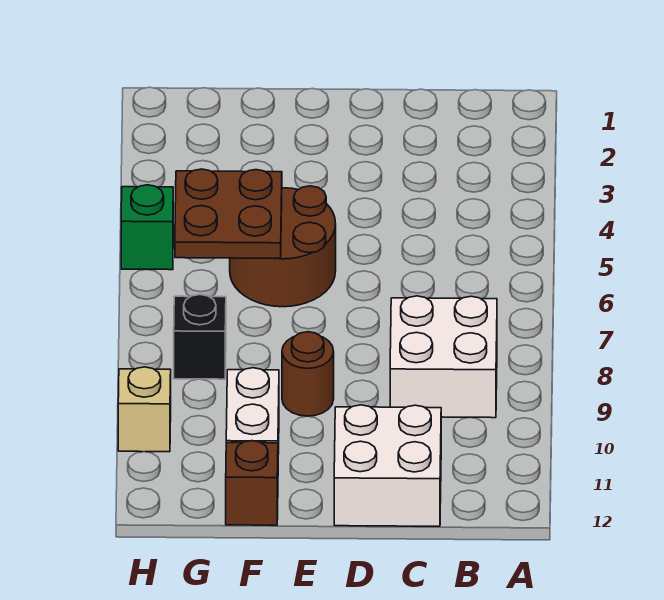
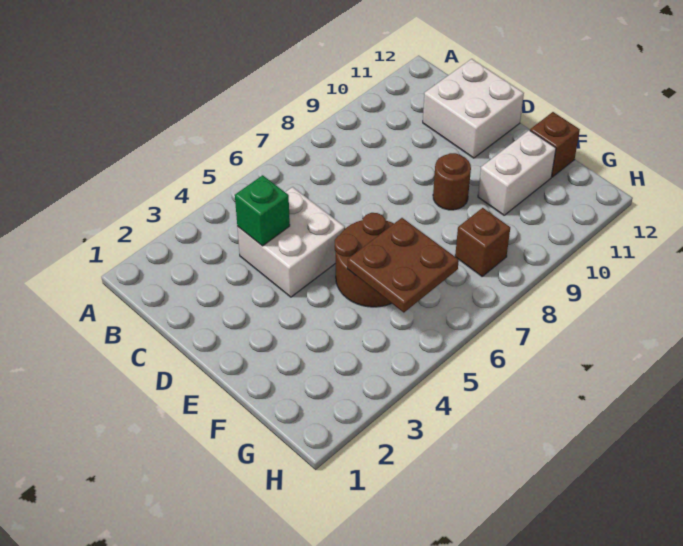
white brick B8:C9 level 1 -> white brick C4:D5 level 1
black brick G8 level 1 -> brown brick G8 level 1
green brick H5 level 1 -> green brick C4 level 2
tan brick H10 level 1 -> none

